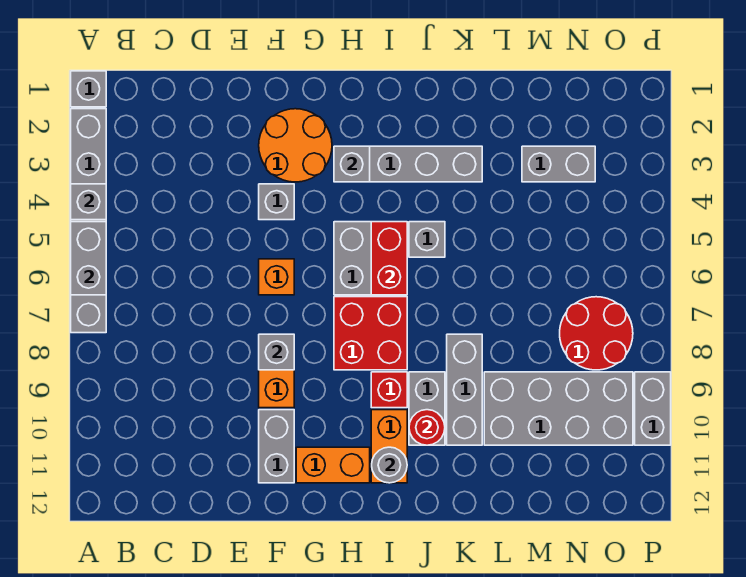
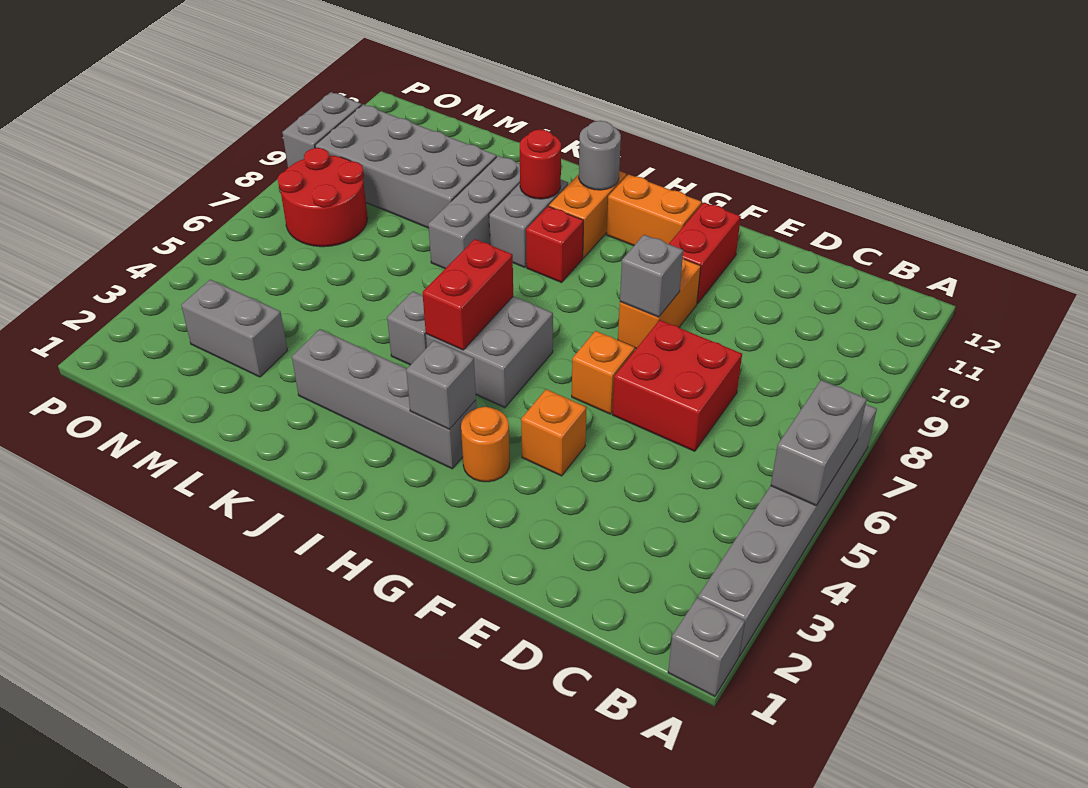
grey brick A4 level 2 -> none
orange round brick F2:G3 level 1 -> orange round brick G3 level 1
grey brick F4 level 1 -> orange brick F4 level 1
grey brick F10:F11 level 1 -> red brick F10:F11 level 1
red brick H7:I8 level 1 -> red brick D6:E7 level 1

